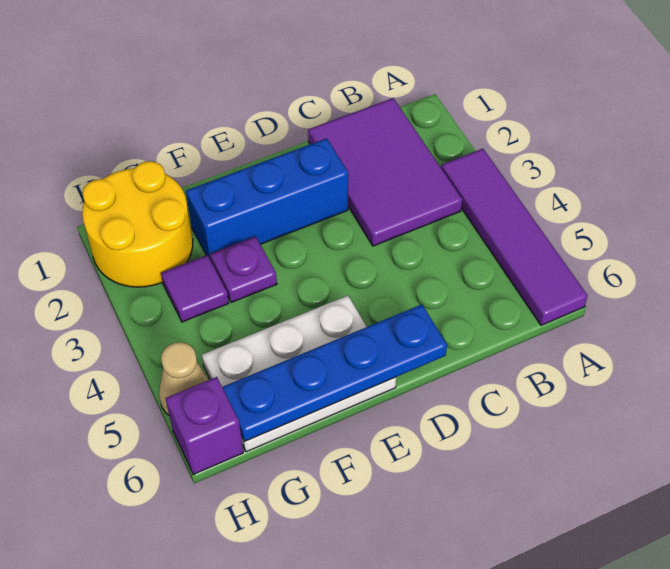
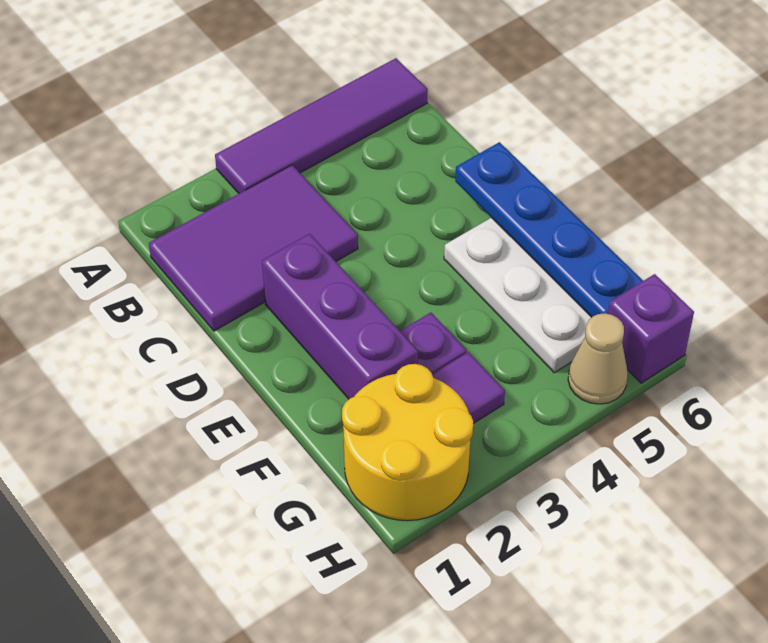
blue brick D2:F2 level 1 -> purple brick D2:F2 level 1

